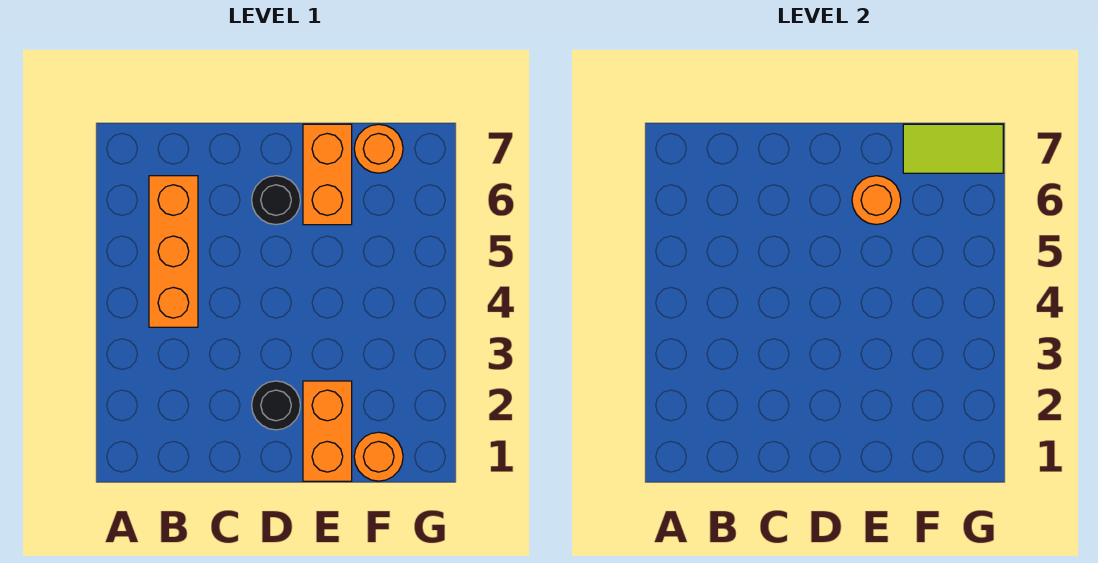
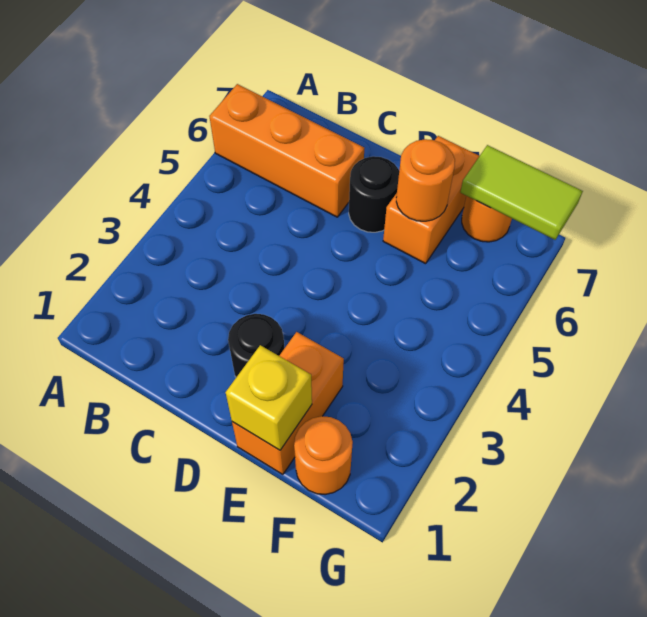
orange brick B4:B6 level 1 -> orange brick A6:C6 level 1
none -> yellow brick E1 level 2

